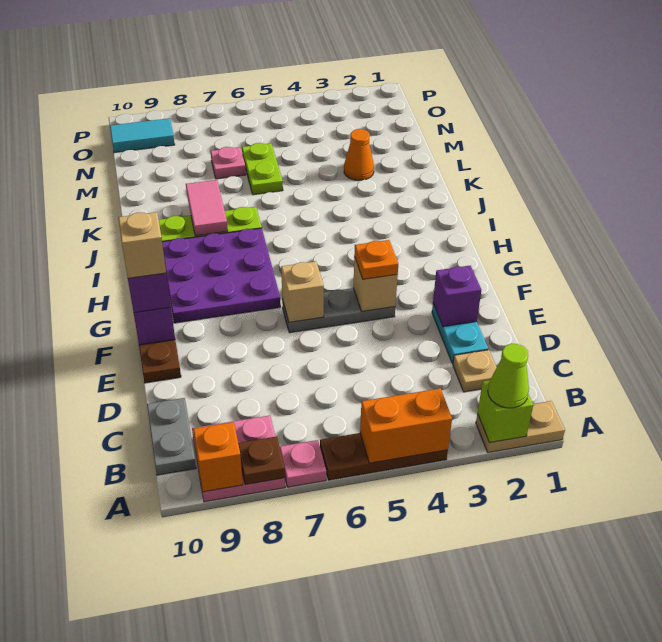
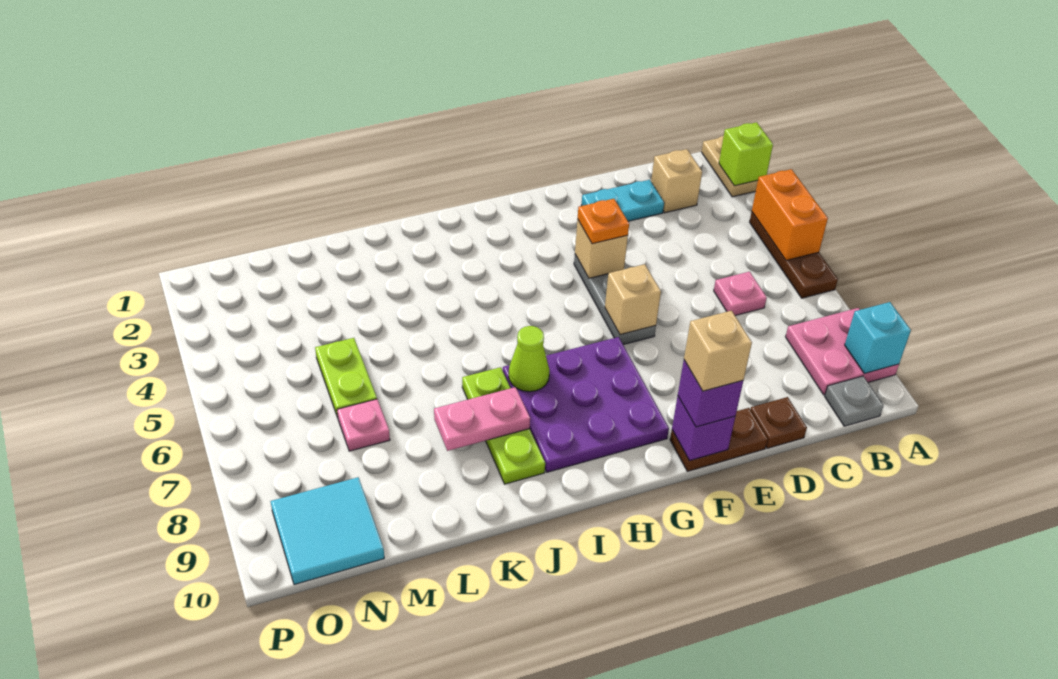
lime cone A2 level 3 -> lime cone I7 level 2
pink plate A7 level 1 -> pink plate C6 level 1
brown plate A8 level 2 -> brown plate D10 level 1
orange brick A9 level 2 -> cyan brick A9 level 2
grey plate B10:C10 level 1 -> grey plate B10 level 1
tan plate C2 level 1 -> tan brick C2 level 1
purple brick E2 level 2 -> none
pink tile J8:K8 level 2 -> pink plate J8:K8 level 2
orange cone L3 level 1 -> none
lime plate L6:M6 level 1 -> lime plate M5:M6 level 1
cyan tile O9:O10 level 1 -> cyan tile N9:O10 level 1

